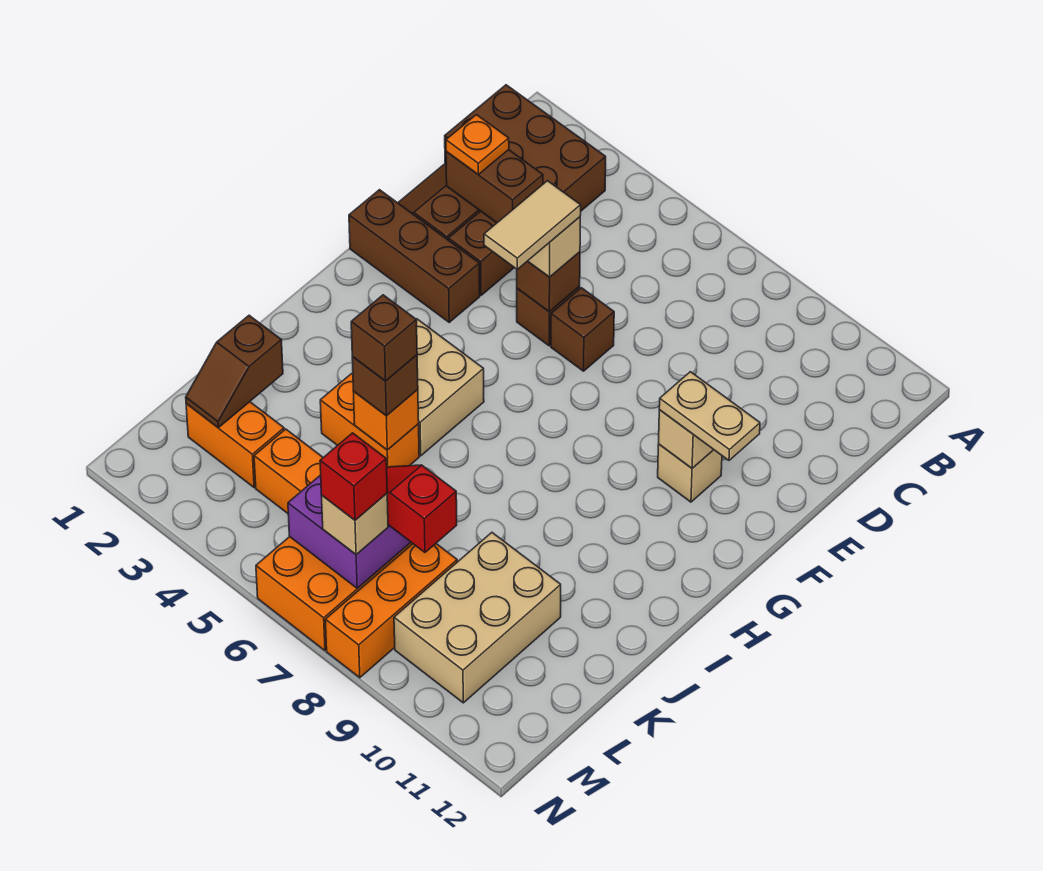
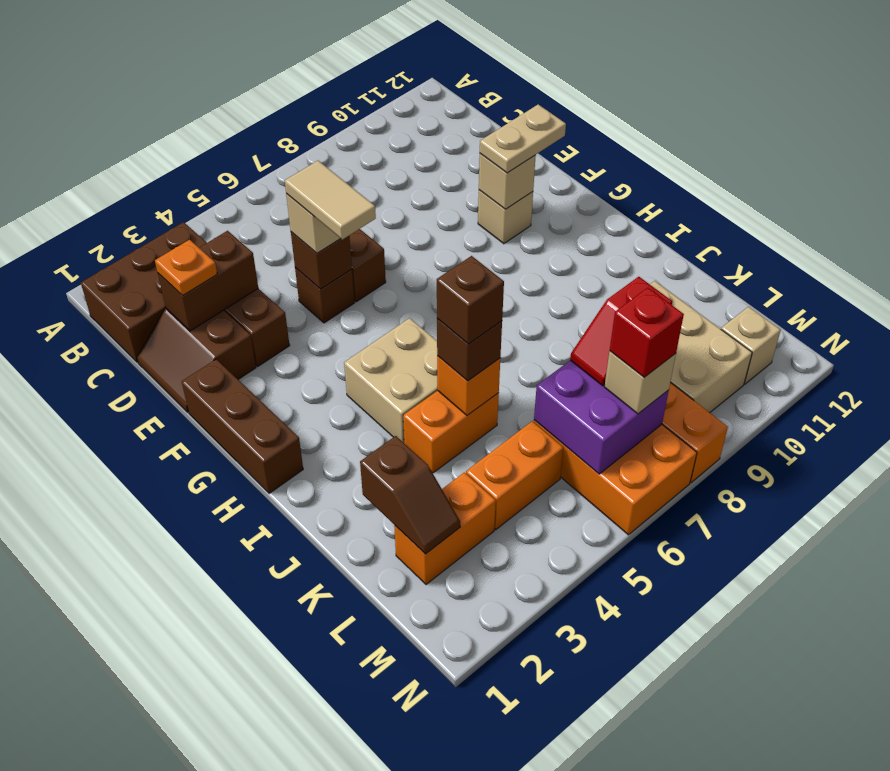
brown brick F1:F3 level 1 -> brown brick F1:H1 level 1
none -> tan brick M11 level 1

